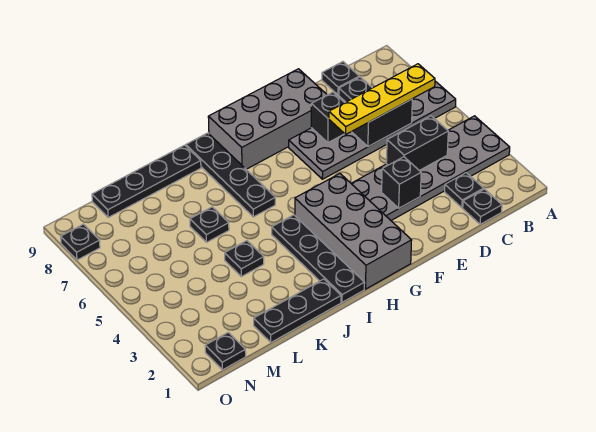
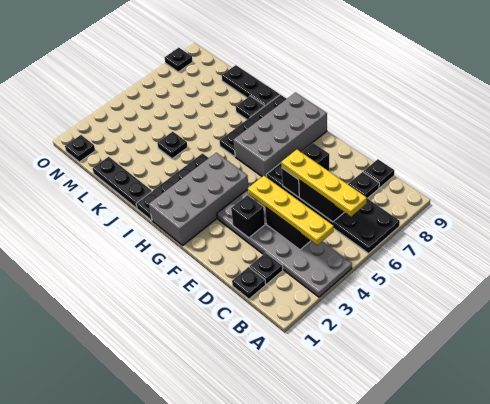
grey plate A6:F7 level 1 -> black plate A6:F7 level 1
none -> yellow plate B4:E4 level 3
black brick E7 level 2 -> black brick E6:E7 level 2
grey brick E8:H9 level 1 -> grey brick G6:H9 level 1
black plate J9:M9 level 1 -> black plate J9:L9 level 1
black plate K6 level 1 -> black plate J8 level 1

